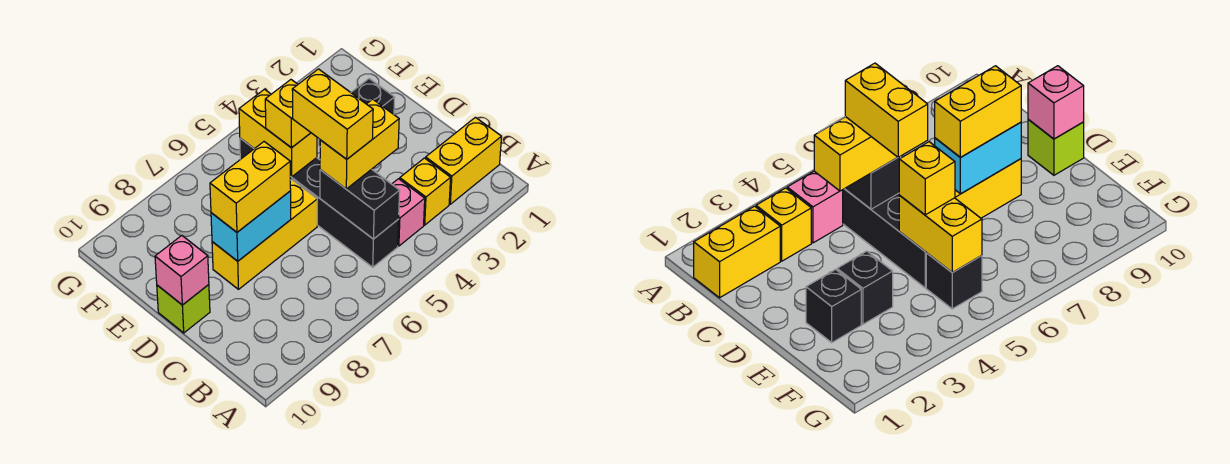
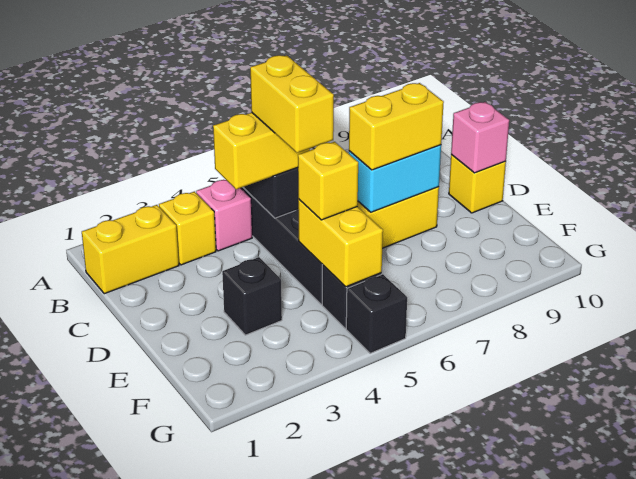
lime brick D10 level 1 -> yellow brick D10 level 1
black brick E2 level 1 -> black brick G5 level 1

